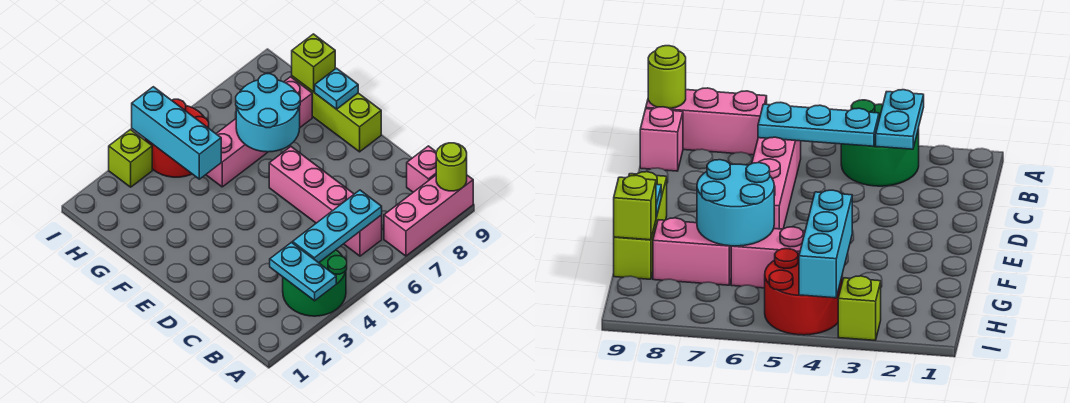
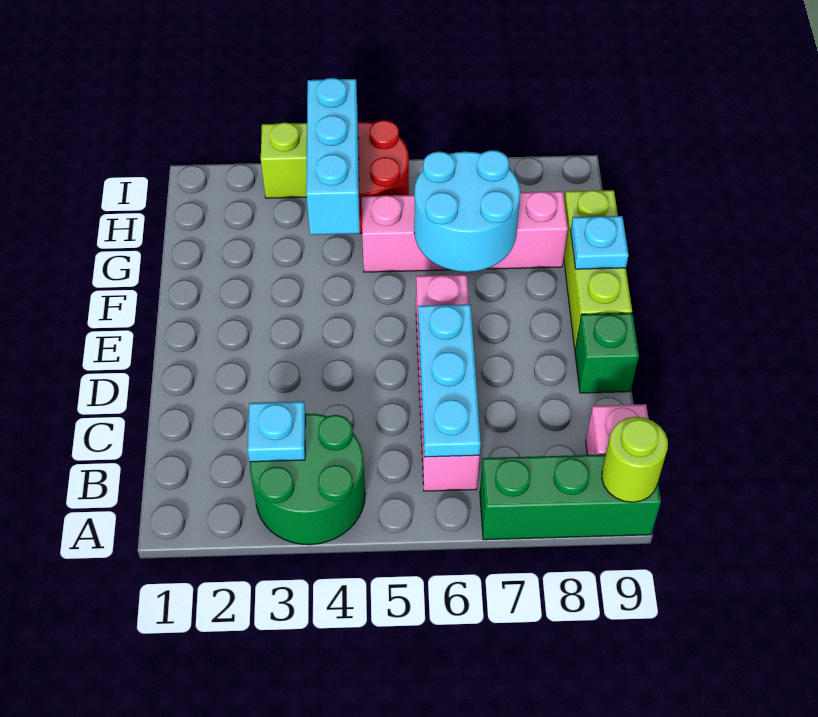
cyan plate A3:B3 level 2 -> cyan plate B3 level 2
pink brick A7:A9 level 1 -> green brick A7:A9 level 1
cyan plate B4:B6 level 2 -> cyan plate B6:D6 level 2
none -> green brick D9 level 1
lime brick G9 level 2 -> none

